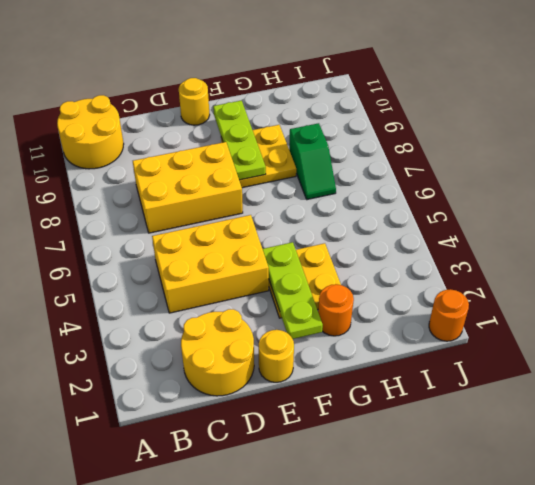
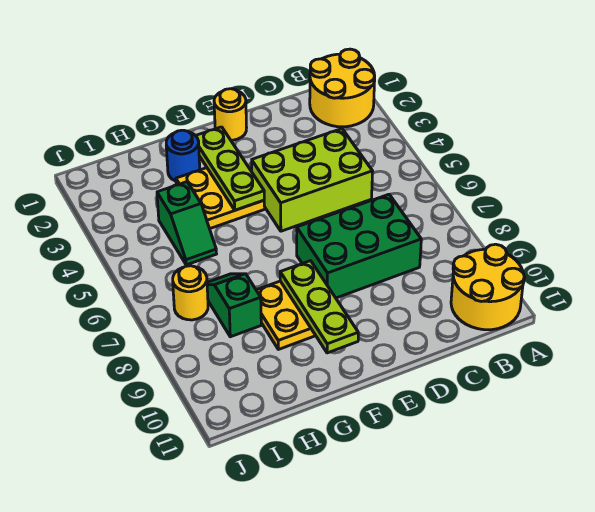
yellow round brick C1:D2 level 1 -> yellow round brick A1:B2 level 1
yellow brick C4:E5 level 1 -> lime brick C4:E5 level 1
yellow brick C7:E8 level 1 -> green brick C7:E8 level 1
yellow round brick E11 level 1 -> yellow round brick I7 level 1
orange round brick G2 level 1 -> blue round brick G2 level 1
none -> green slope H4:H5 level 1 top 4
orange round brick J1 level 1 -> none

